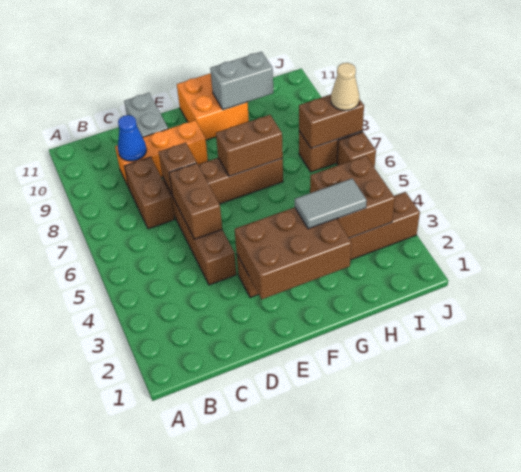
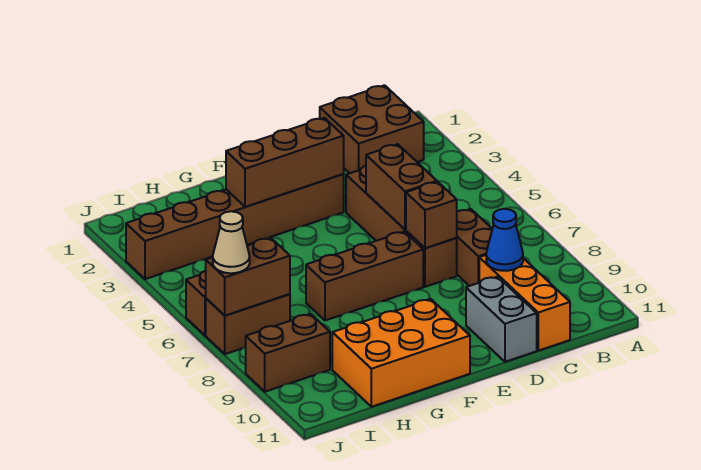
orange brick C9:E9 level 1 -> orange brick C9:C11 level 1
brown brick E2:G3 level 2 -> brown brick E3:G3 level 2
brown brick F7:G7 level 2 -> brown brick I9:J9 level 1
orange brick F10:G11 level 1 -> orange brick F10:H11 level 1
grey tile G3:H3 level 3 -> none
grey brick G10:H10 level 2 -> none
brown brick H3:I4 level 2 -> brown brick B1:C2 level 1

